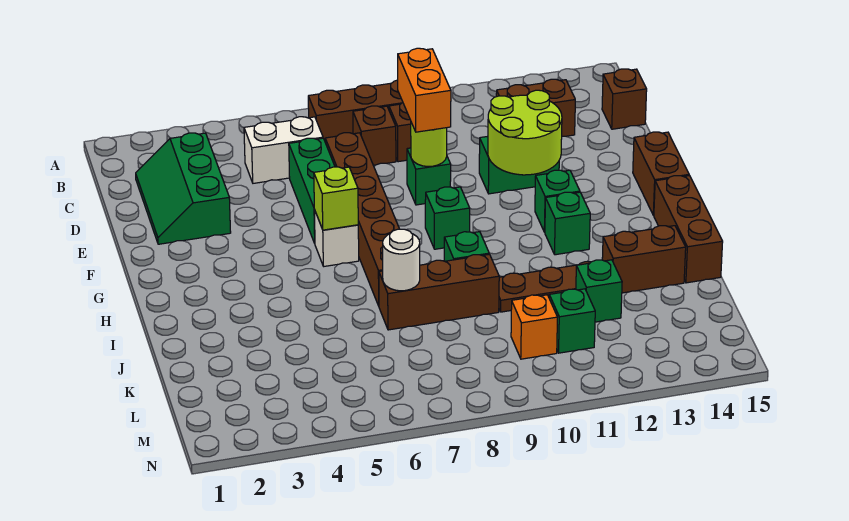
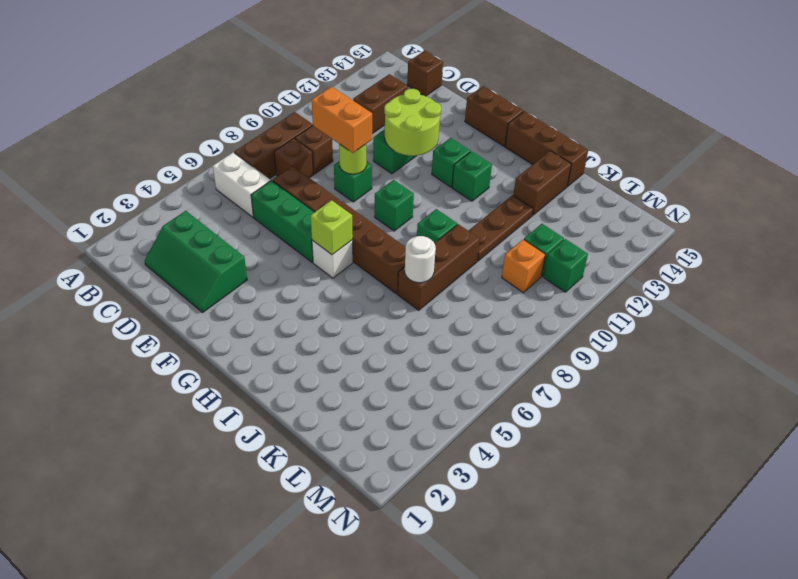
white brick C5:C6 level 1 -> white brick B6:C6 level 1
green brick K12 level 1 -> green brick M11 level 1

